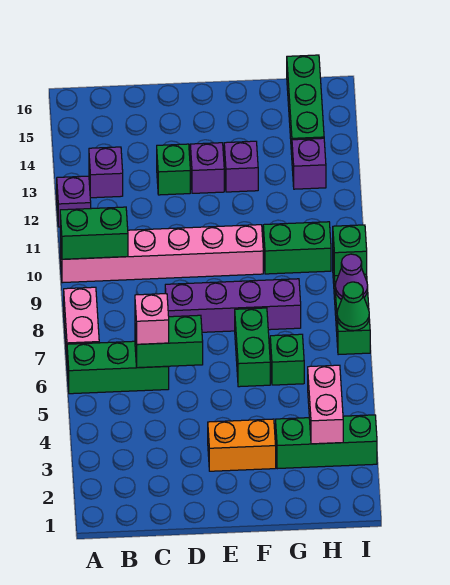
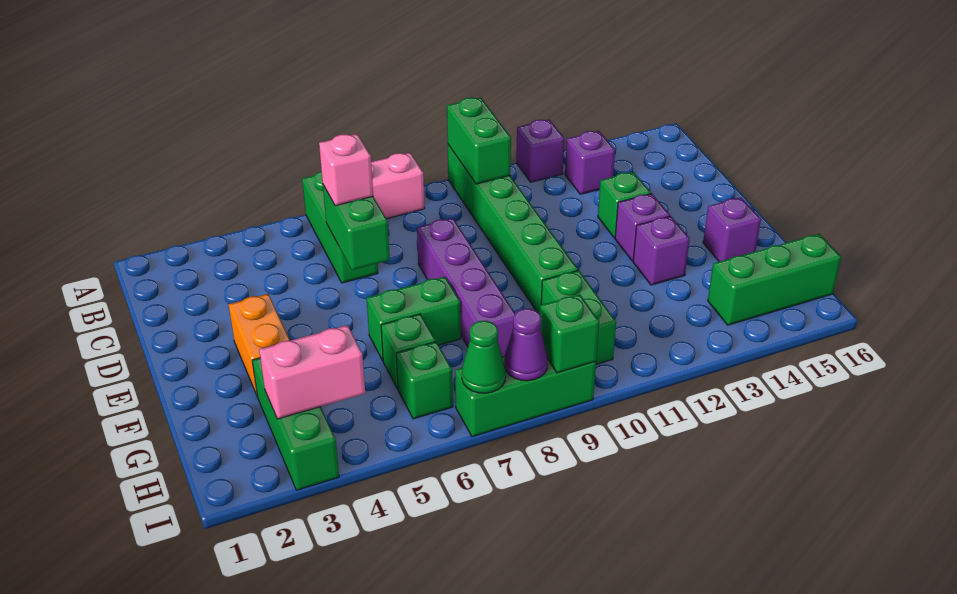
pink brick A10:F10 level 1 -> green brick A10:F10 level 1
none -> green brick H6 level 1
purple brick H13 level 1 -> purple brick F15 level 1

